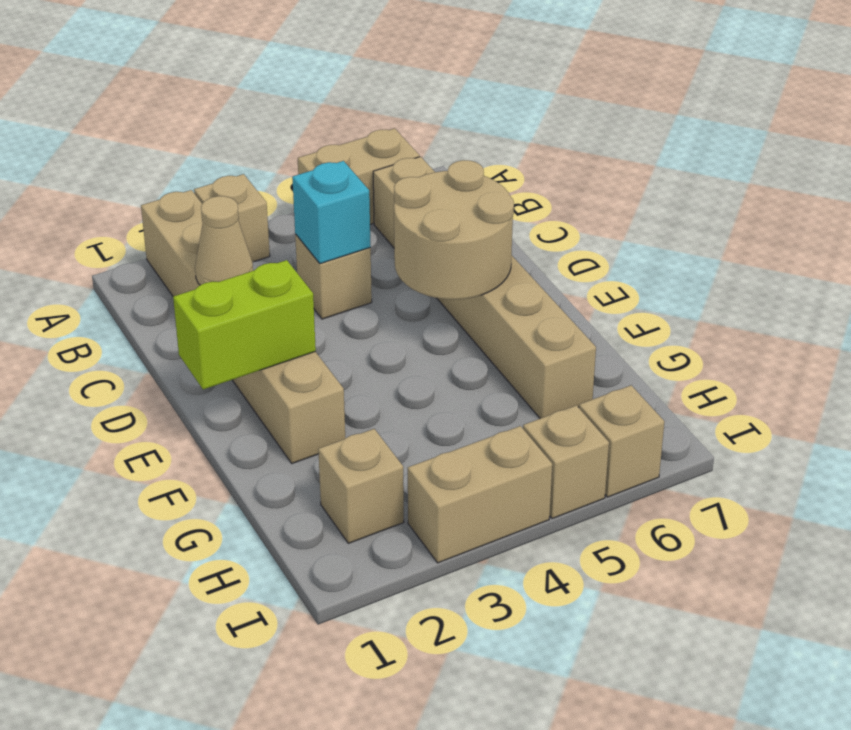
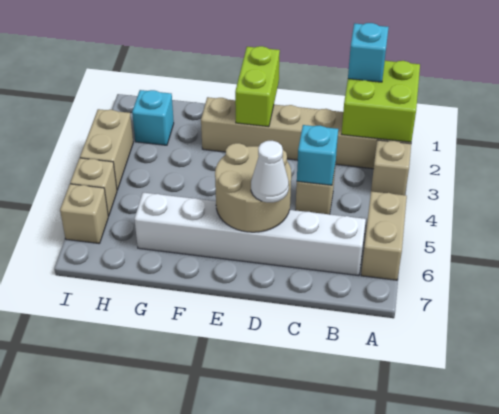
none -> lime brick A1:B2 level 2
none -> cyan brick B1 level 3
tan brick B6:G6 level 1 -> white brick B6:G6 level 1
tan cone C2 level 2 -> none
none -> white cone D6 level 3
tan brick H2 level 1 -> cyan brick H2 level 1

